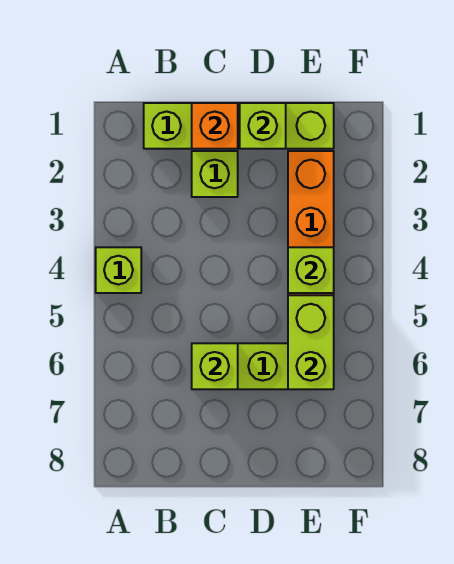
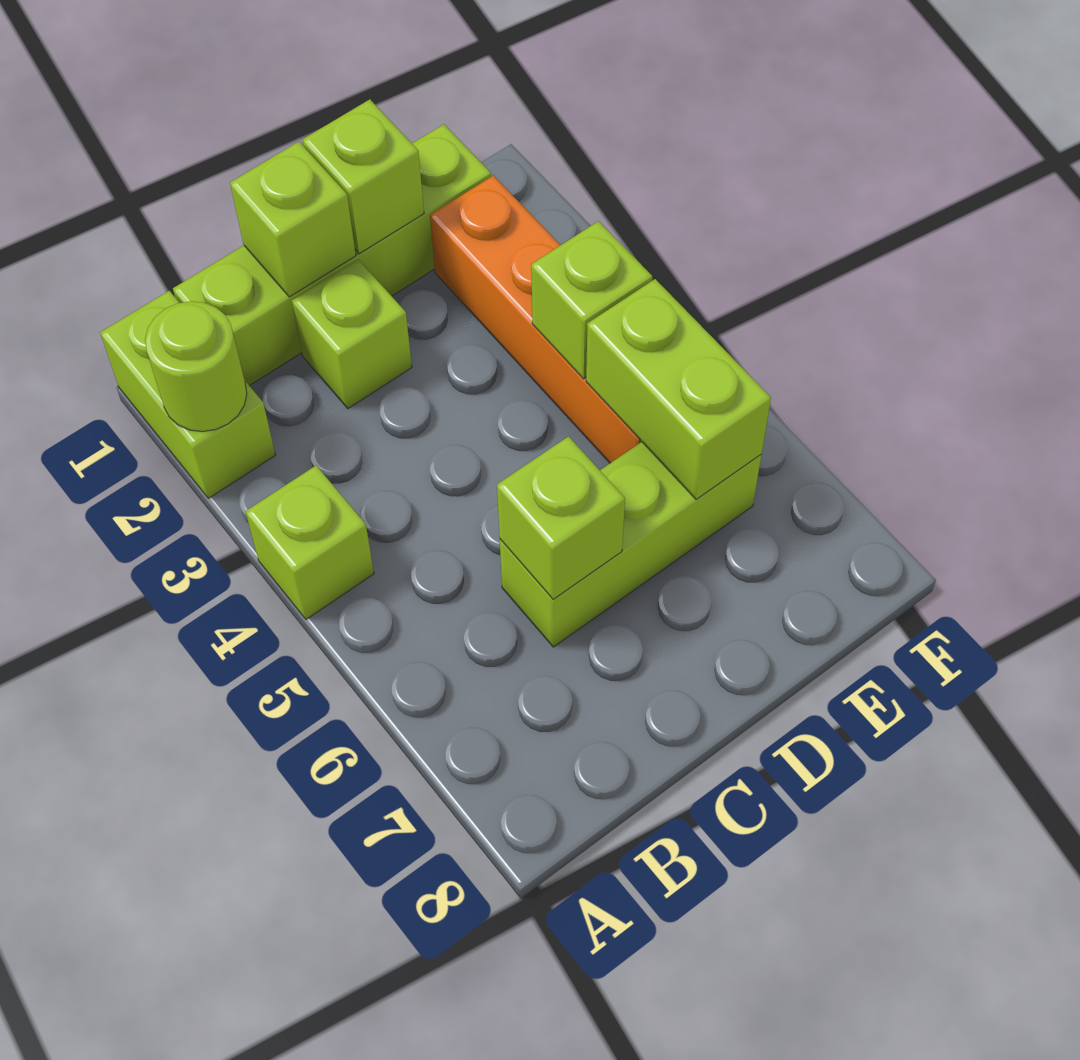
none -> lime brick A1:A2 level 1
none -> lime round brick A2 level 2
orange brick C1 level 2 -> lime brick C1 level 2

